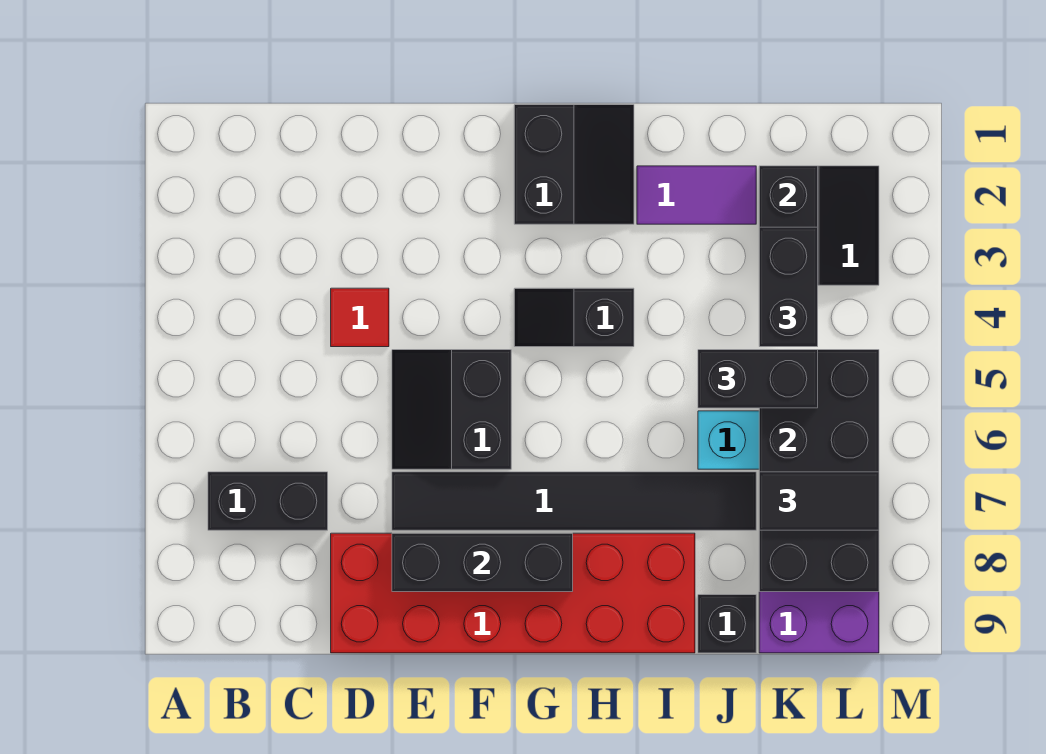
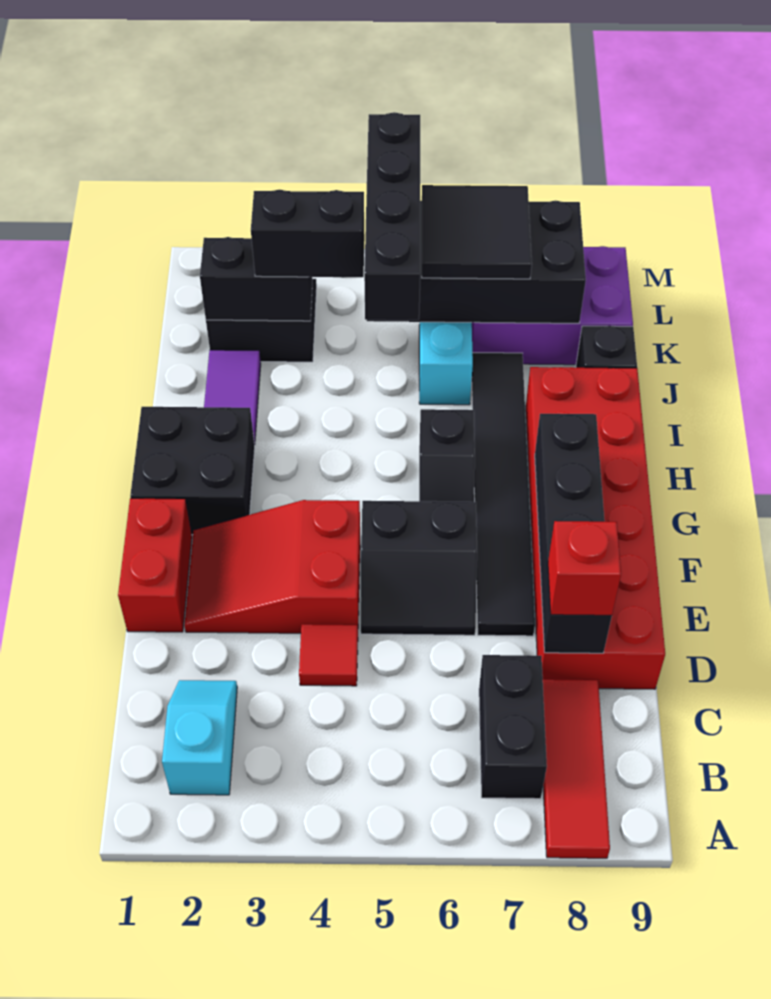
none -> red tile A8:C8 level 1
none -> cyan slope B2:C2 level 1 top B
none -> red brick D8 level 3
none -> red brick E1:F1 level 1
none -> red slope E2:F4 level 1 top 4
black brick E8:G8 level 2 -> black brick D8:G8 level 2
black slope G1:H2 level 1 top G -> black brick G1:H2 level 1
black slope G4:H4 level 1 top H -> black slope G6:H6 level 1 top H
black brick J5:K5 level 3 -> black brick J5:M5 level 3
black tile K7:L7 level 3 -> black tile K6:L7 level 3

